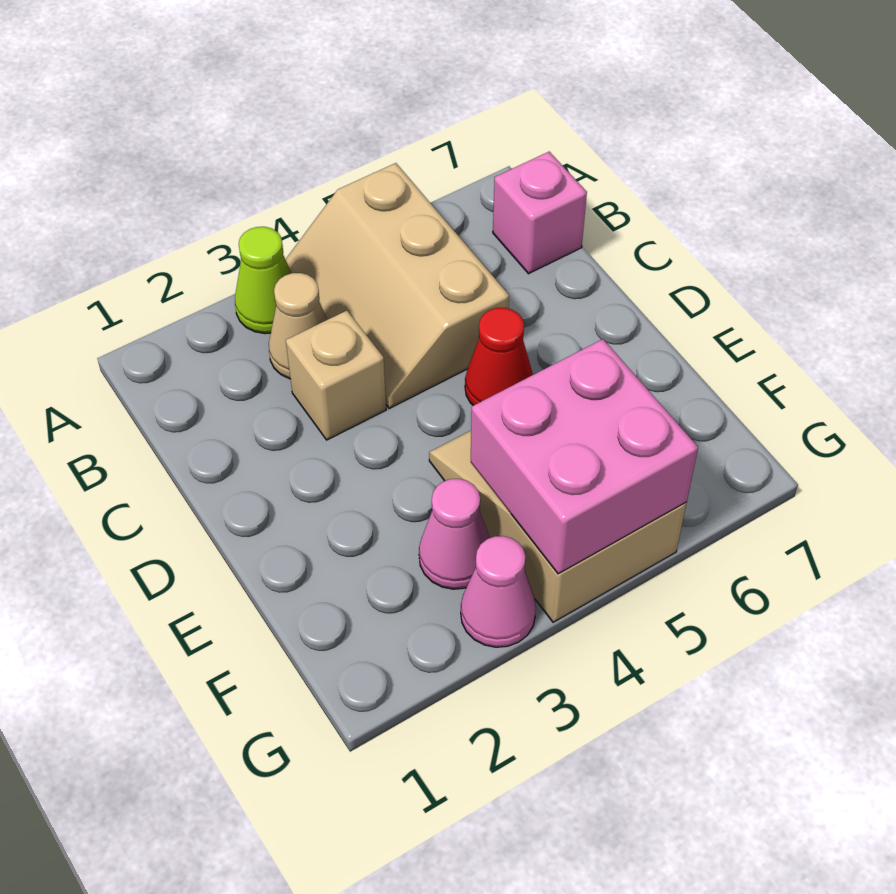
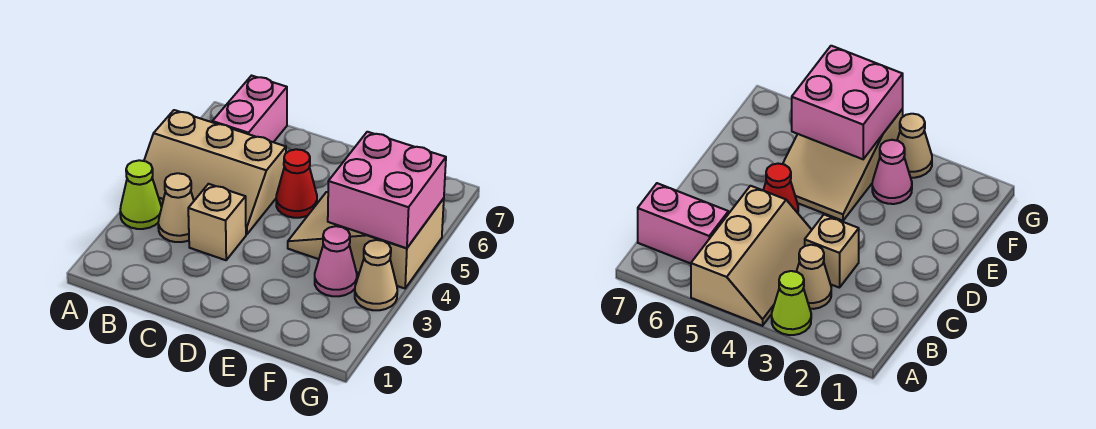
pink brick B7 level 1 -> pink brick B6:B7 level 1
pink cone G3 level 1 -> tan cone G3 level 1

